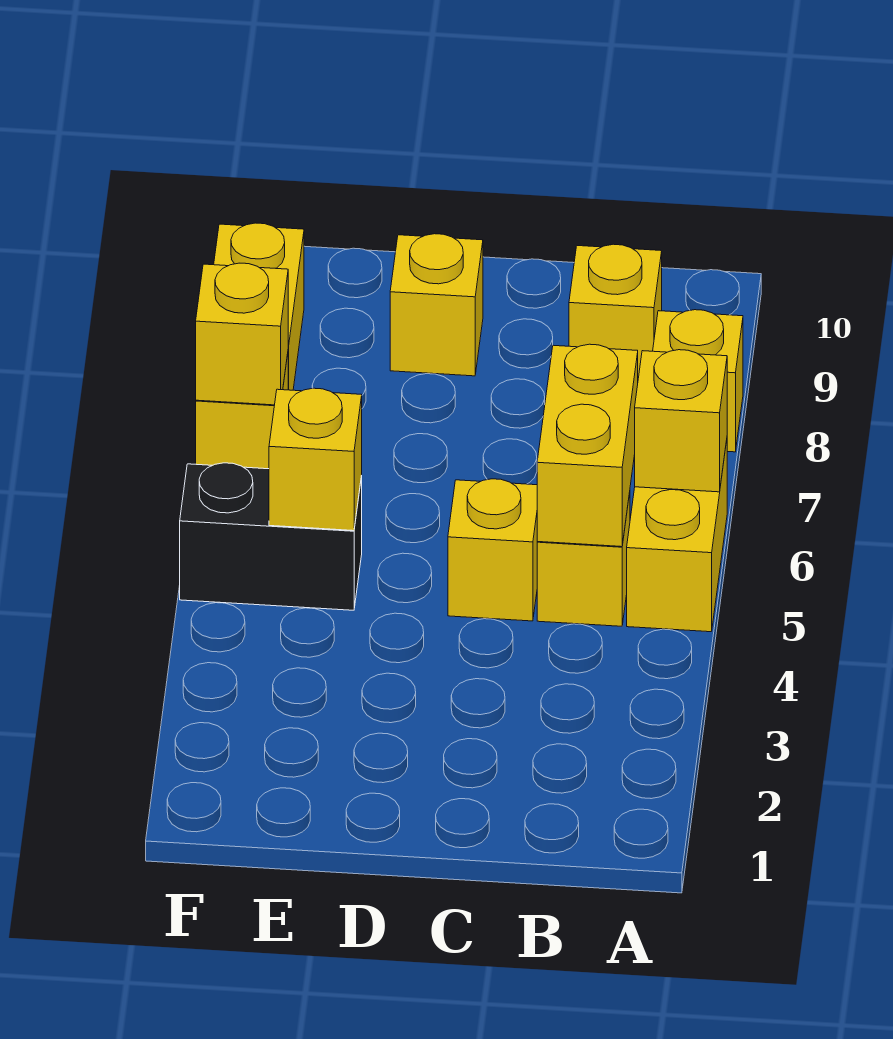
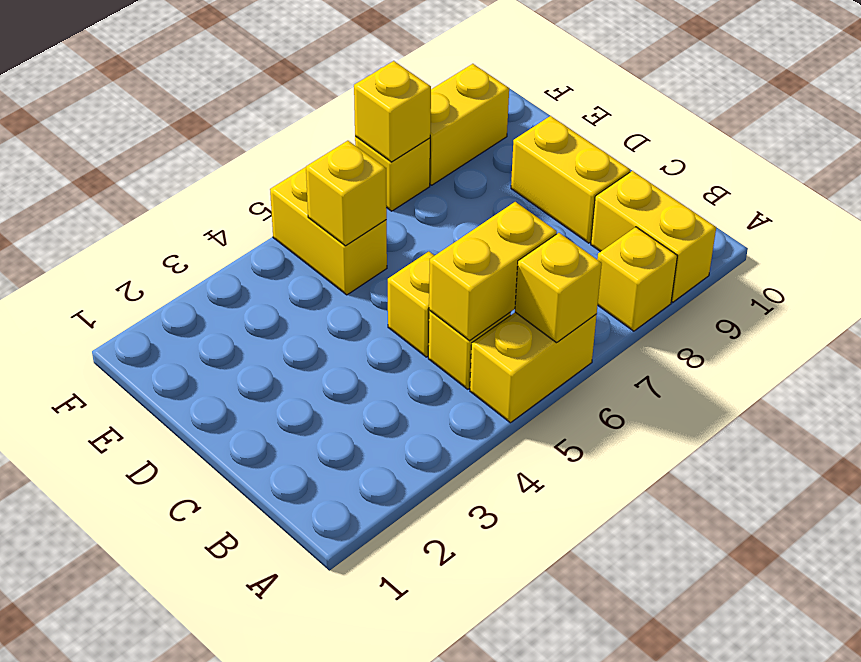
yellow brick B9 level 1 -> yellow brick A9:B9 level 1
yellow brick D9 level 1 -> yellow brick C9:D9 level 1
black brick E5:F5 level 1 -> yellow brick E5:F5 level 1

